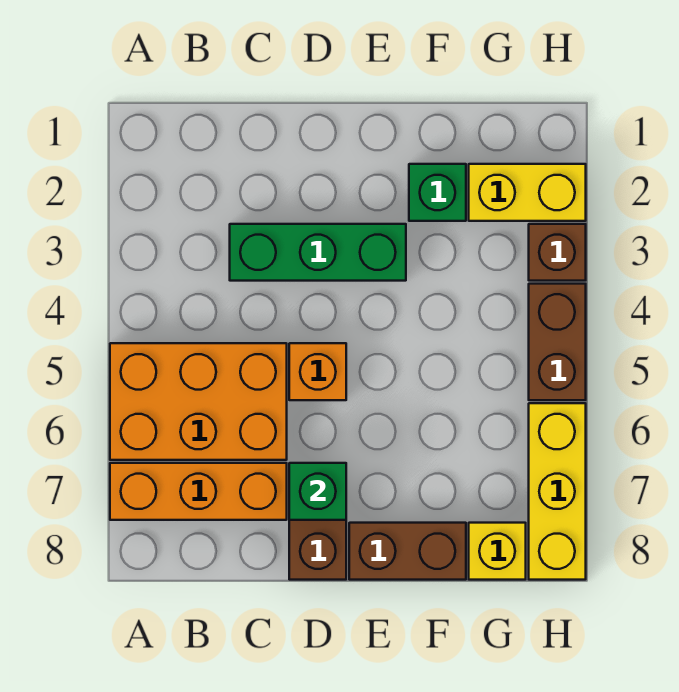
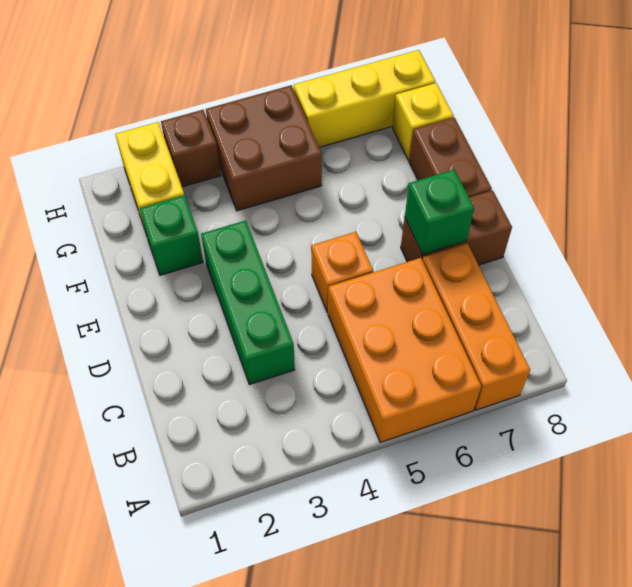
brown brick H4:H5 level 1 -> brown brick G4:H5 level 1

